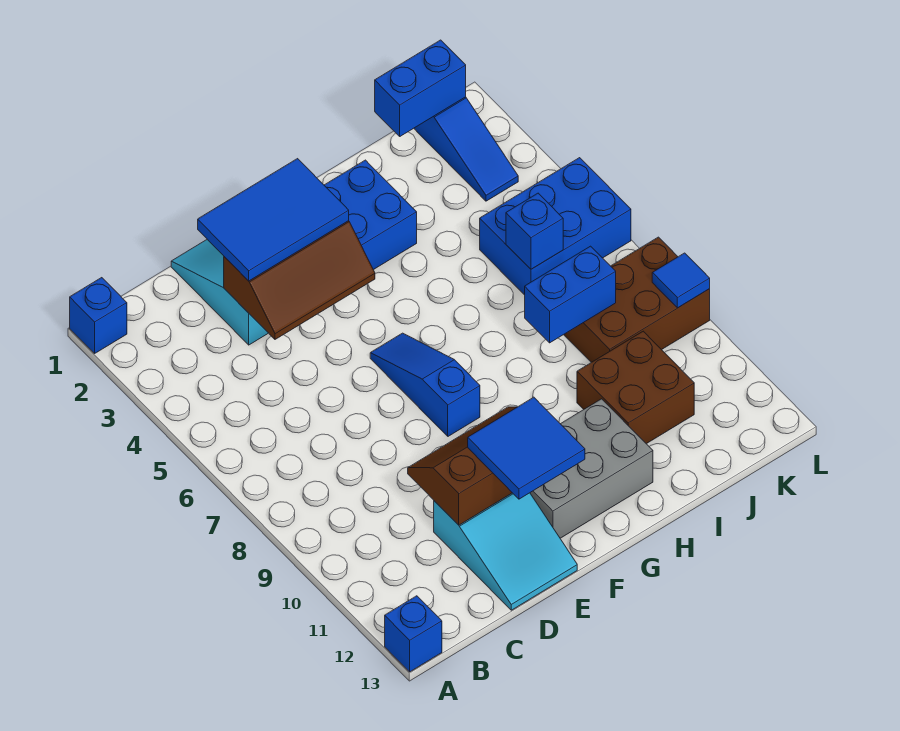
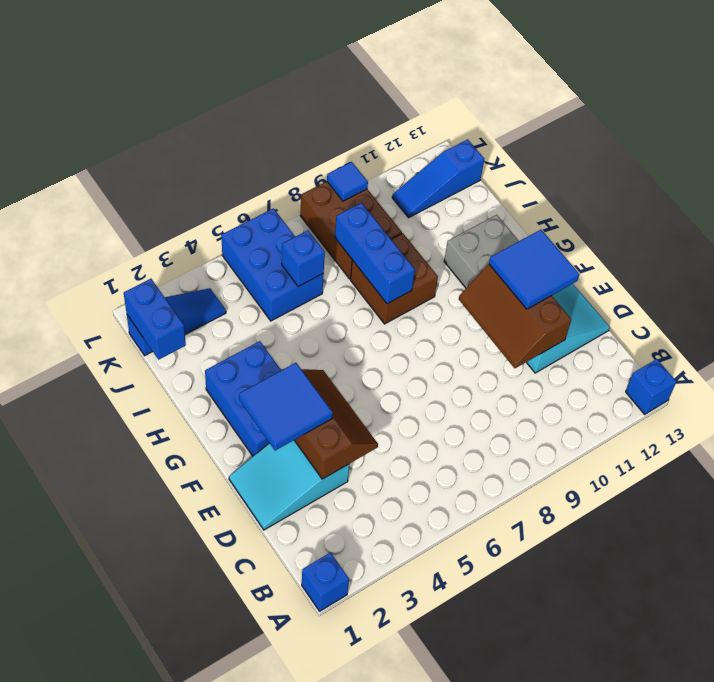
blue tile D2:F3 level 3 -> blue tile E2:F3 level 3
blue slope F6:F8 level 1 top 8 -> blue slope K11:K13 level 1 top 13
blue brick I8:J8 level 2 -> blue brick H8:J8 level 2
brown brick I10:J11 level 1 -> brown brick H8:I9 level 1

